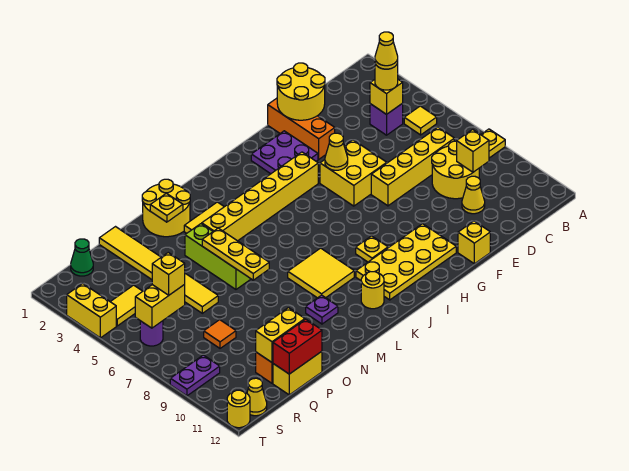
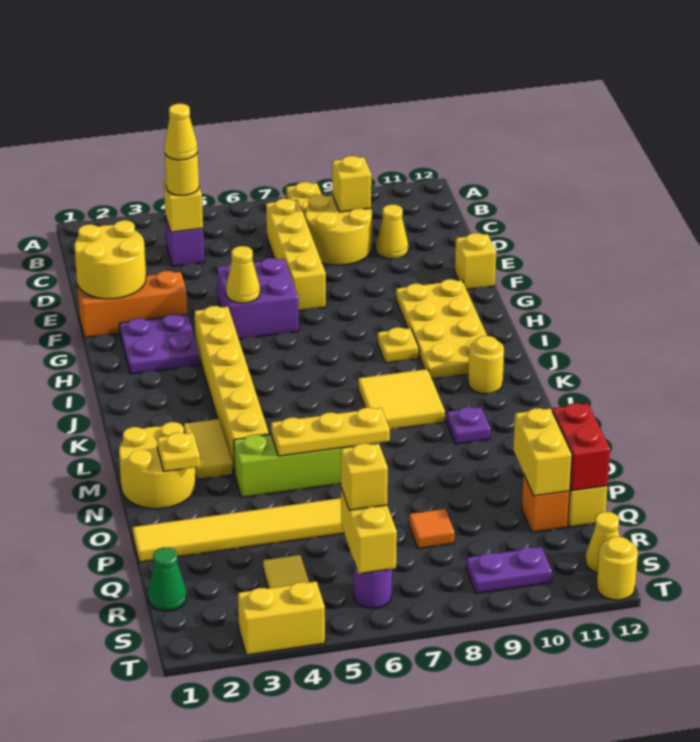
yellow tile B5 level 1 -> none
yellow brick F5:G6 level 1 -> purple brick F5:G6 level 1
purple plate S9:T9 level 1 -> purple plate S9:S10 level 1

